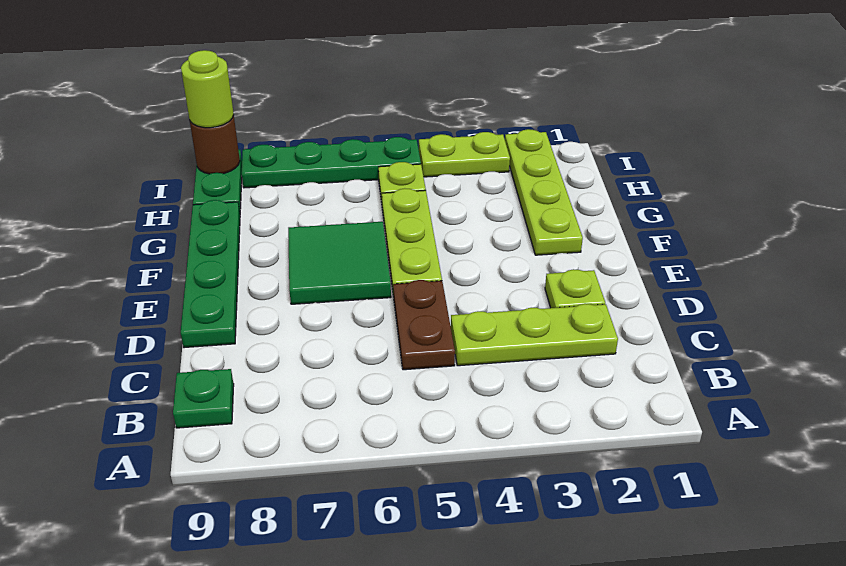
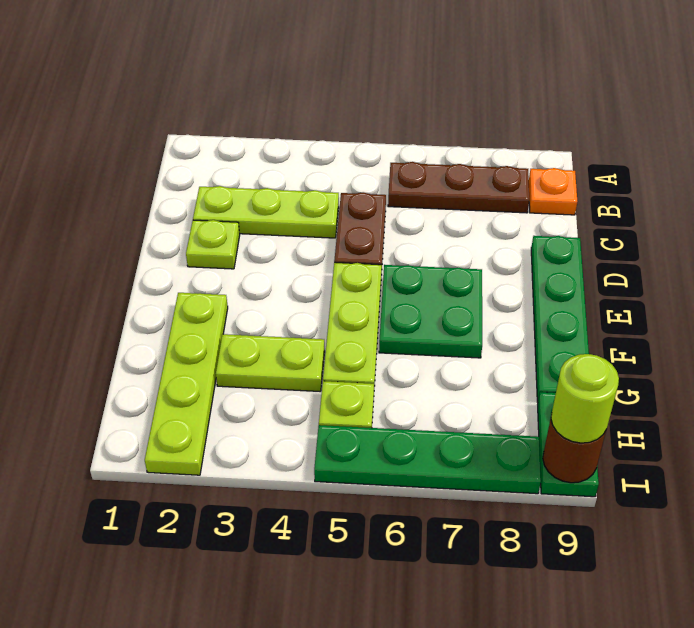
none -> brown plate B6:B8 level 1
green plate B9 level 1 -> orange plate B9 level 1
green tile E6:F7 level 1 -> green plate E6:F7 level 1
lime plate I3:I4 level 1 -> lime plate G3:G4 level 1

